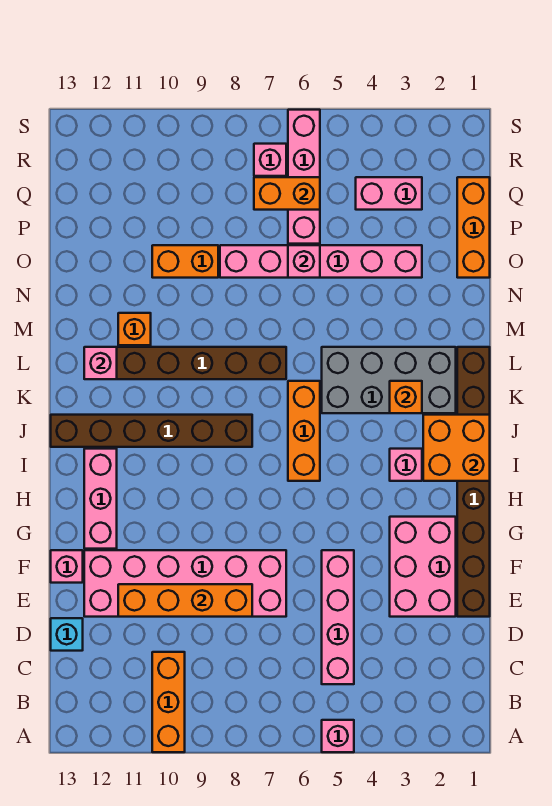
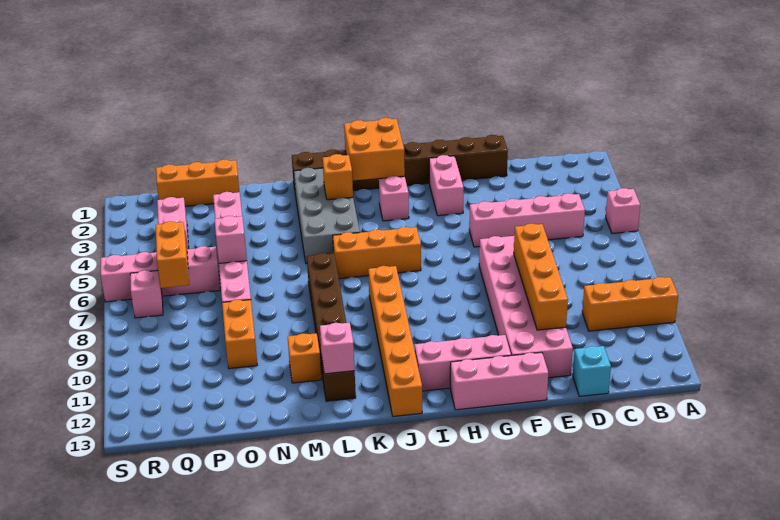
pink brick E2:G3 level 1 -> pink brick G2:G3 level 1
pink brick F13 level 1 -> pink brick F13:H13 level 1
brown brick J8:J13 level 1 -> orange brick J8:J13 level 1

